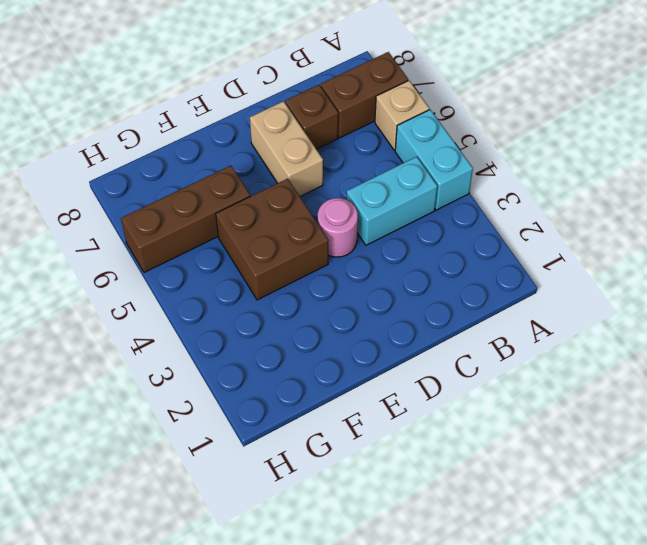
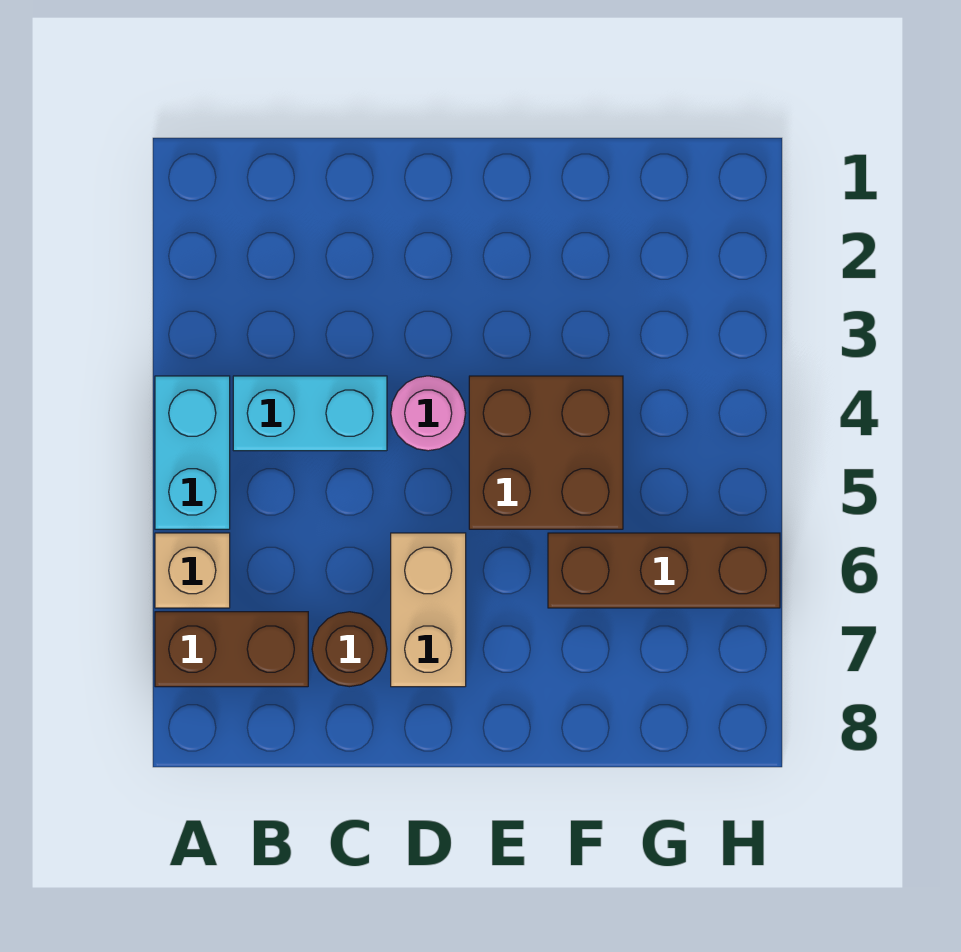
brown brick C7 level 1 -> brown round brick C7 level 1

